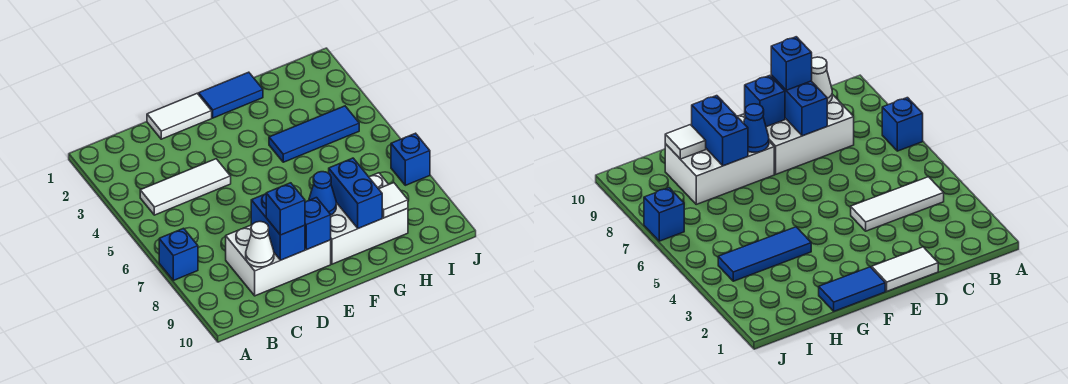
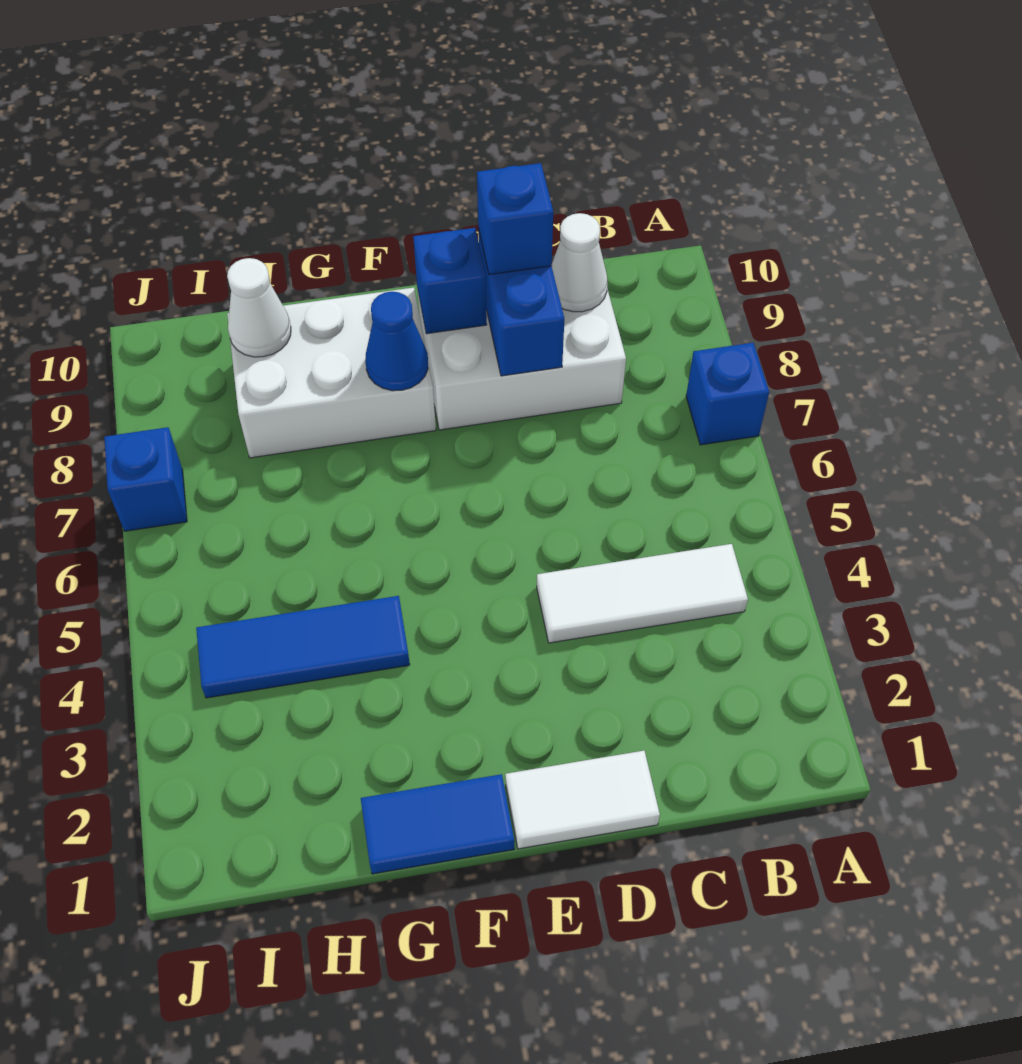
blue brick G8:G9 level 2 -> none
white tile H9 level 2 -> white cone H9 level 2

